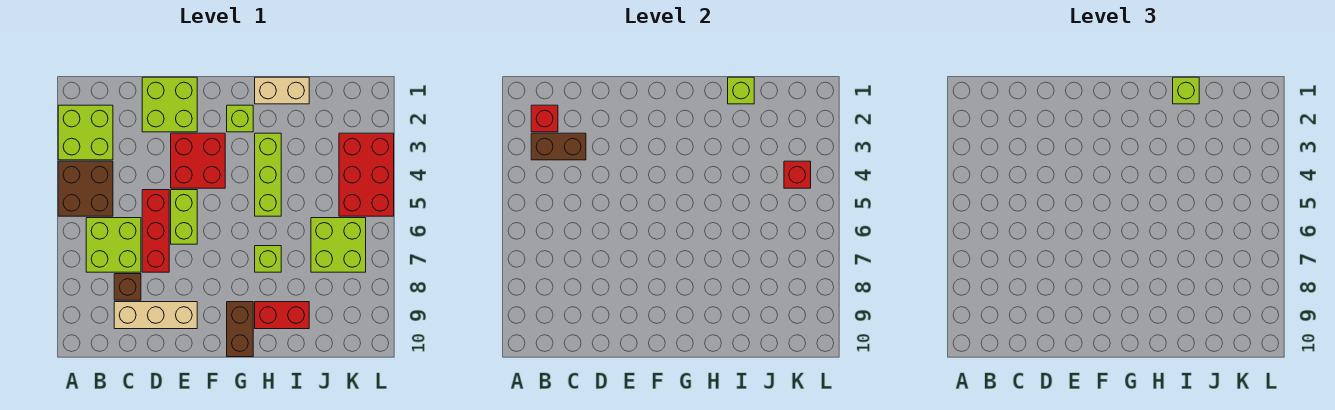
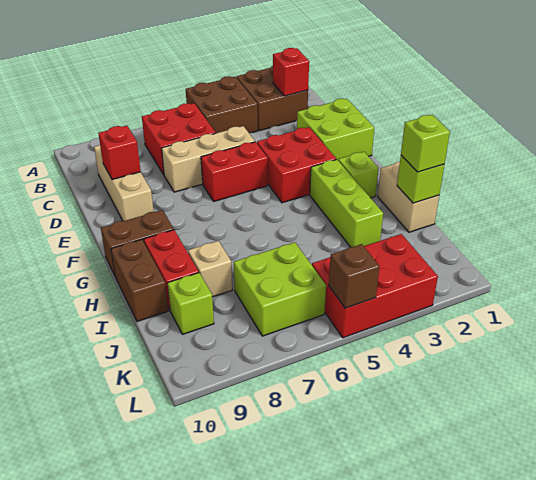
lime brick A2:B3 level 1 -> brown brick A2:B3 level 1
brown brick B3:C3 level 2 -> brown brick H10:I10 level 1
lime brick B6:C7 level 1 -> red brick B6:C7 level 1
brown brick C8 level 1 -> brown brick L5 level 2
red brick D5:D7 level 1 -> tan brick D5:D7 level 1
lime brick E5:E6 level 1 -> red brick E5:E6 level 1
lime brick H3:H5 level 1 -> lime brick G3:I3 level 1
lime brick H7 level 1 -> lime brick J9 level 1
none -> tan brick I8 level 1
red brick K4 level 2 -> red brick D9 level 2

